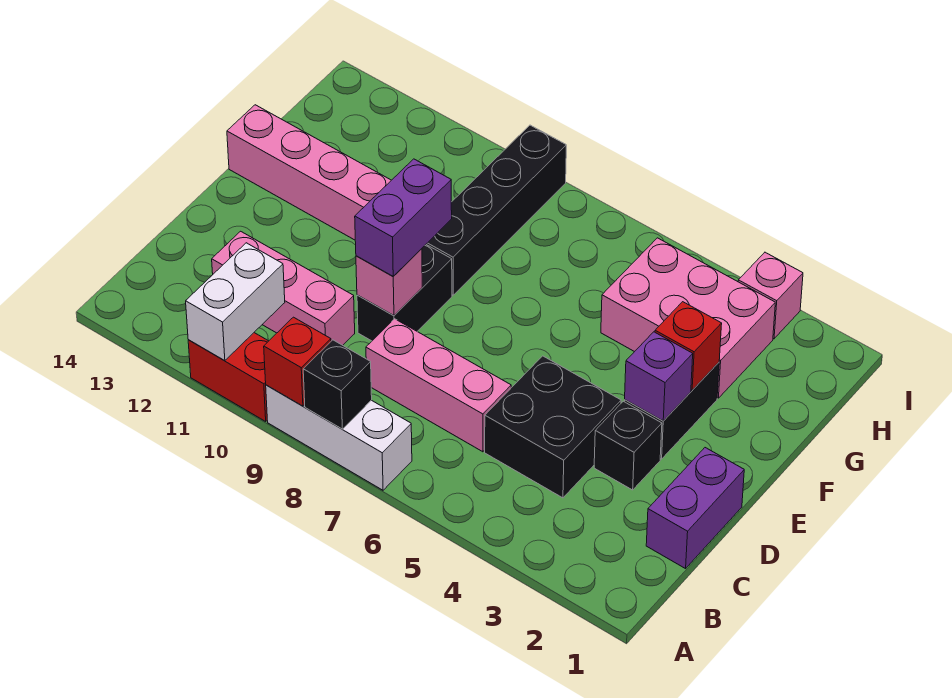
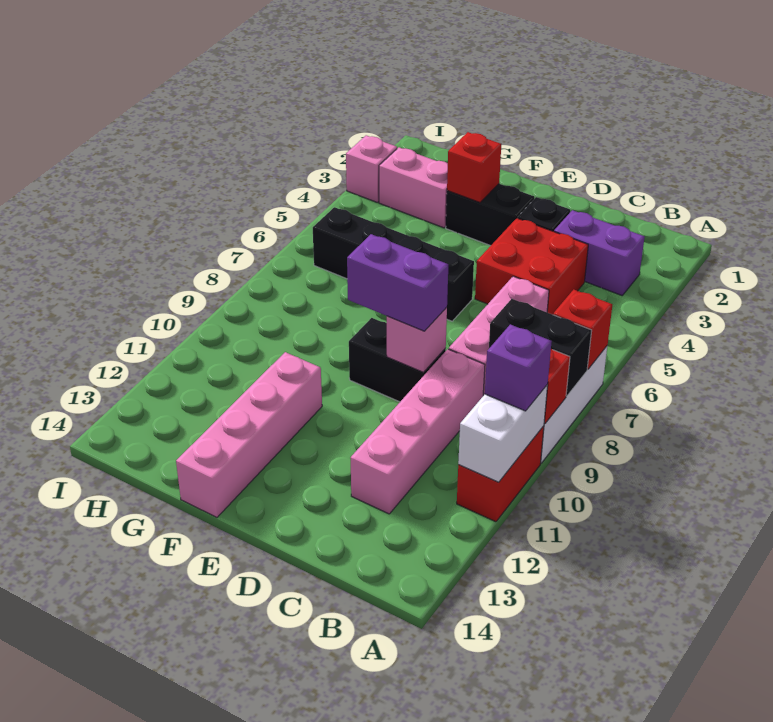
none -> red brick A7 level 2
black brick A8 level 2 -> black brick A8:B8 level 2
white brick A11:B11 level 2 -> white brick A10:A11 level 2
purple brick C1:D1 level 1 -> purple brick B3:C3 level 1
black brick C4:D5 level 1 -> red brick C4:D5 level 1
pink brick C10:C12 level 1 -> pink brick C9:C12 level 1
purple brick E3 level 2 -> purple brick A10 level 3
black brick F9:I9 level 1 -> black brick E6:H6 level 1
pink brick G3:H5 level 1 -> pink brick G3:H3 level 1

